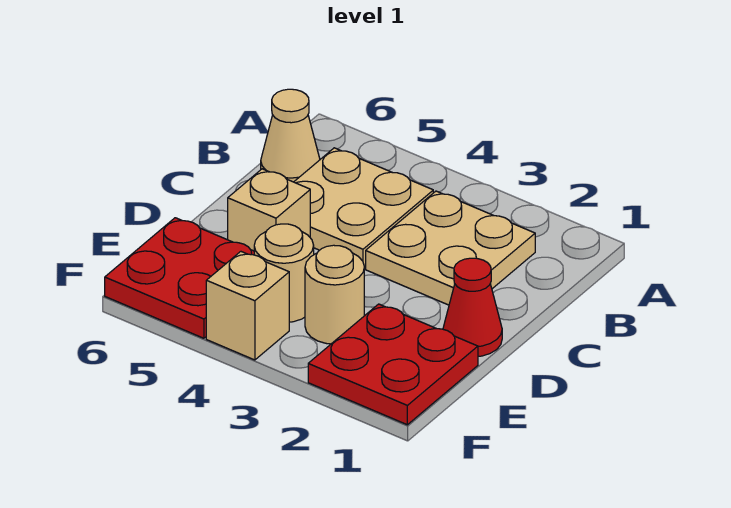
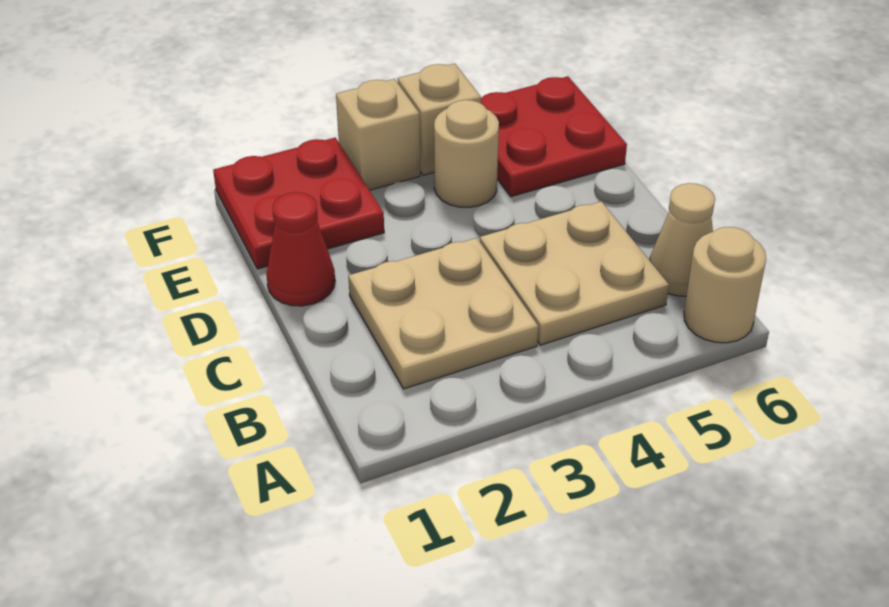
tan brick D5 level 1 -> tan brick F3 level 1
tan round brick E3 level 1 -> tan round brick A6 level 1

